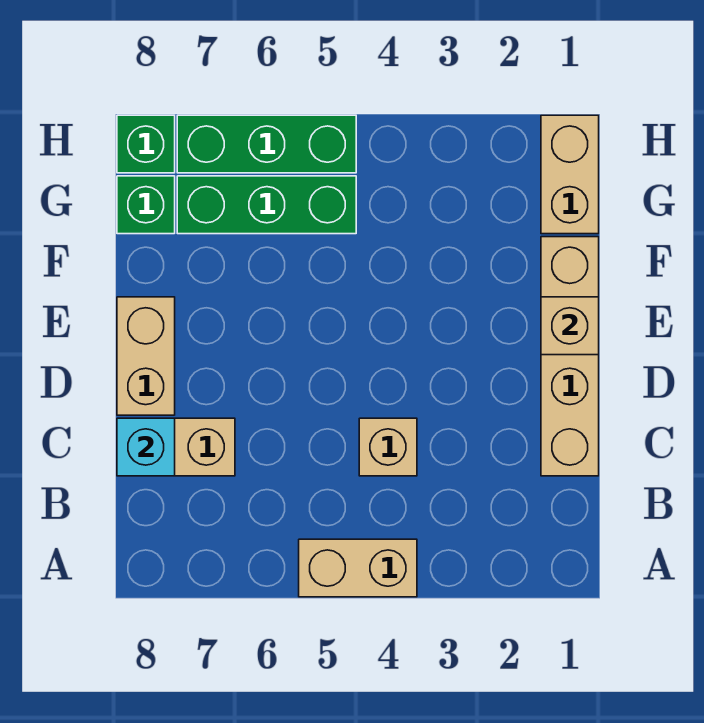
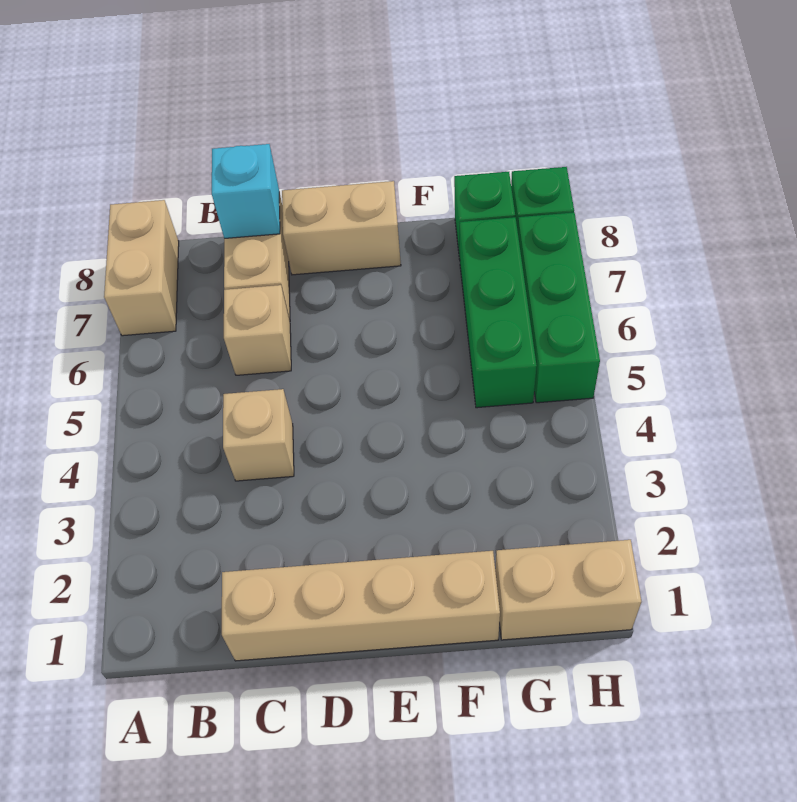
tan brick A4:A5 level 1 -> tan brick A7:A8 level 1
tan brick E1 level 2 -> tan brick C6 level 1

